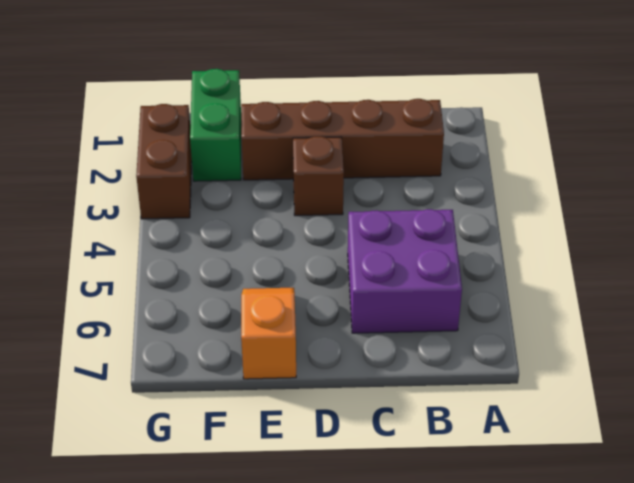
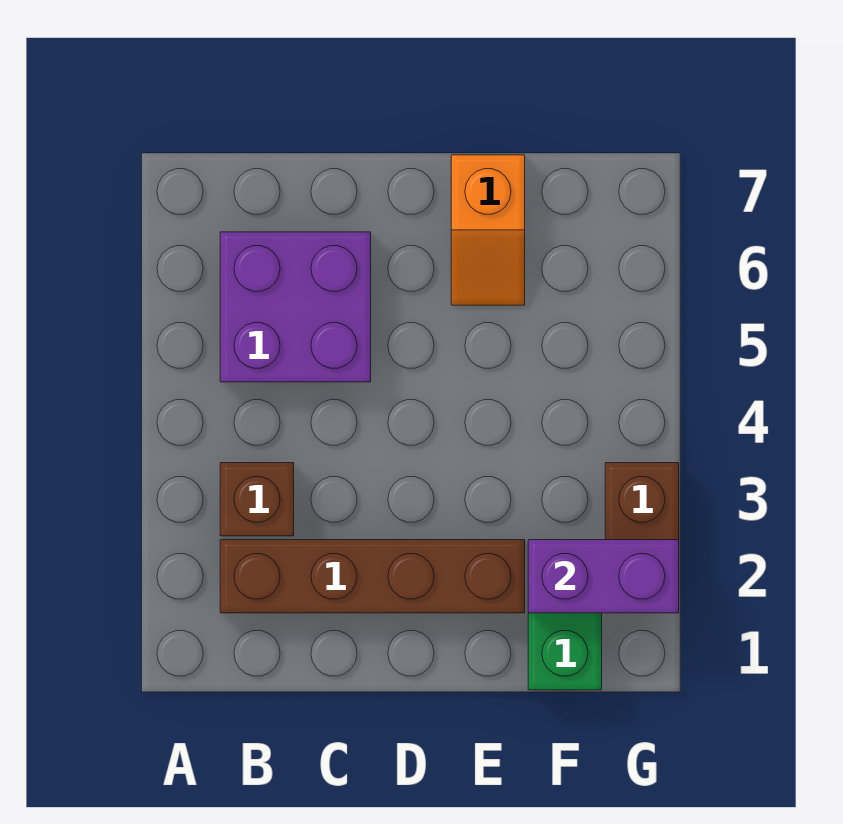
brown brick D3 level 1 -> brown brick B3 level 1
none -> purple brick F2:G2 level 2

